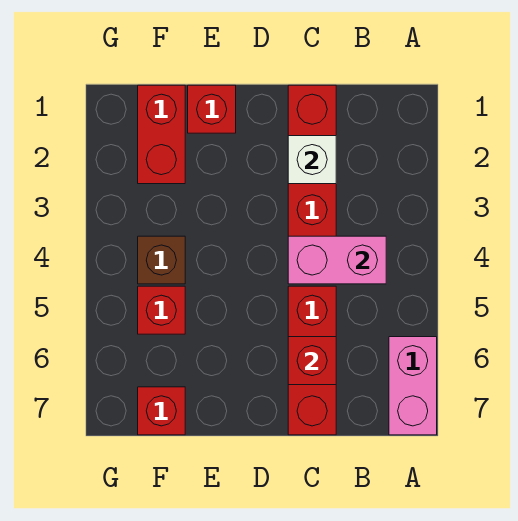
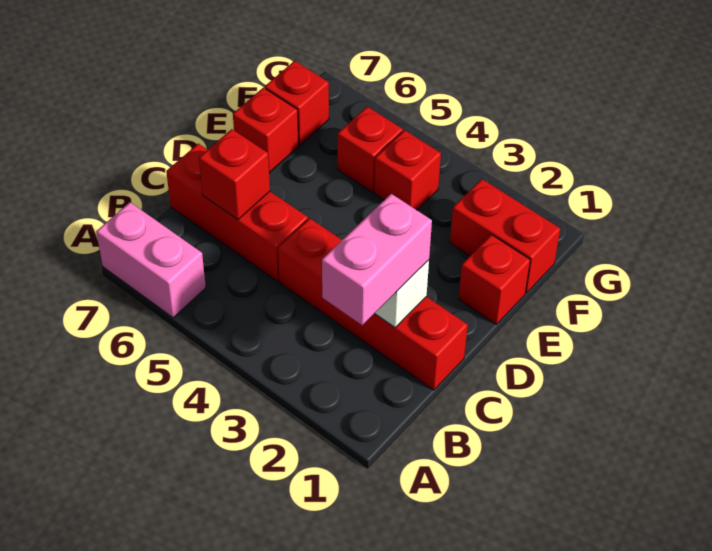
pink brick B4:C4 level 2 -> pink brick B2:C2 level 3
none -> red brick E7 level 1
brown brick F4 level 1 -> red brick F4 level 1

